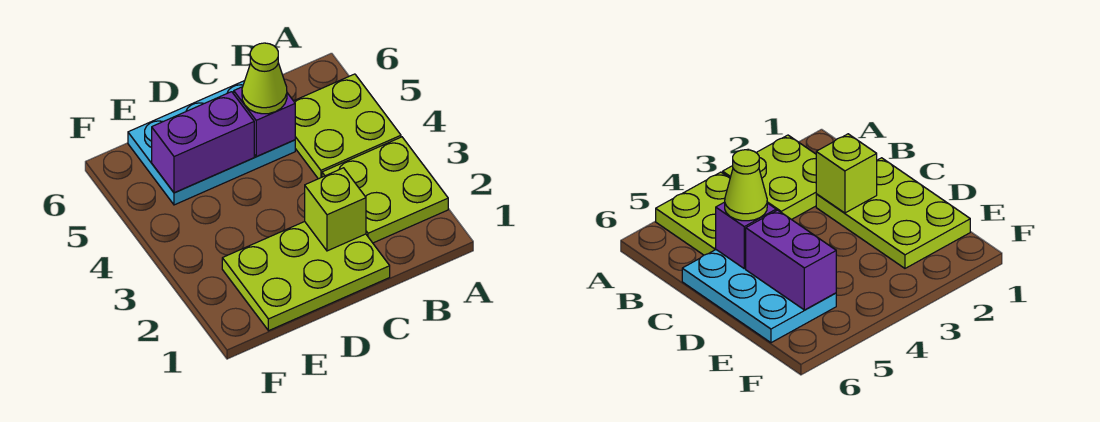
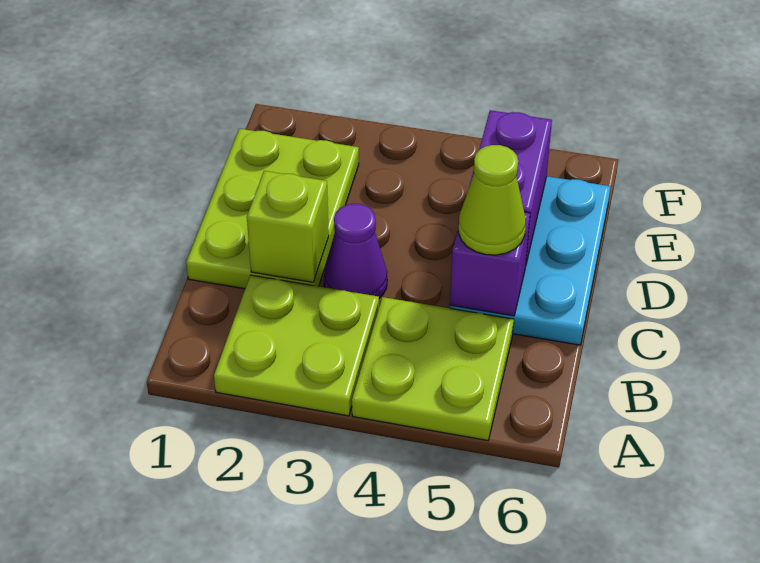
none -> purple cone C3 level 1

